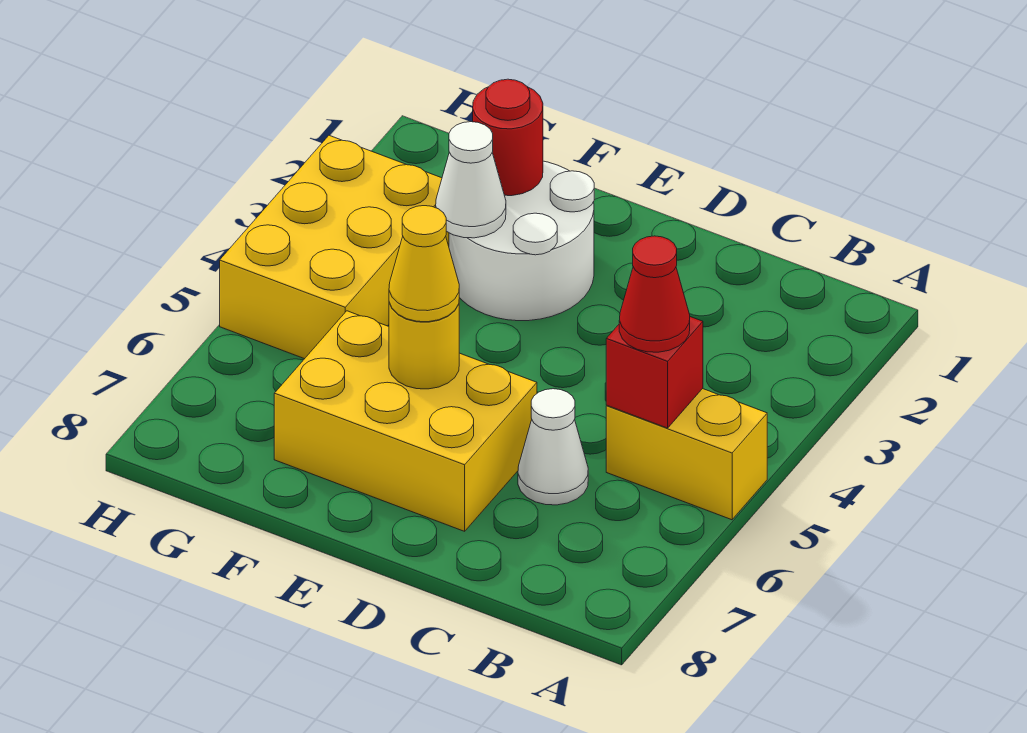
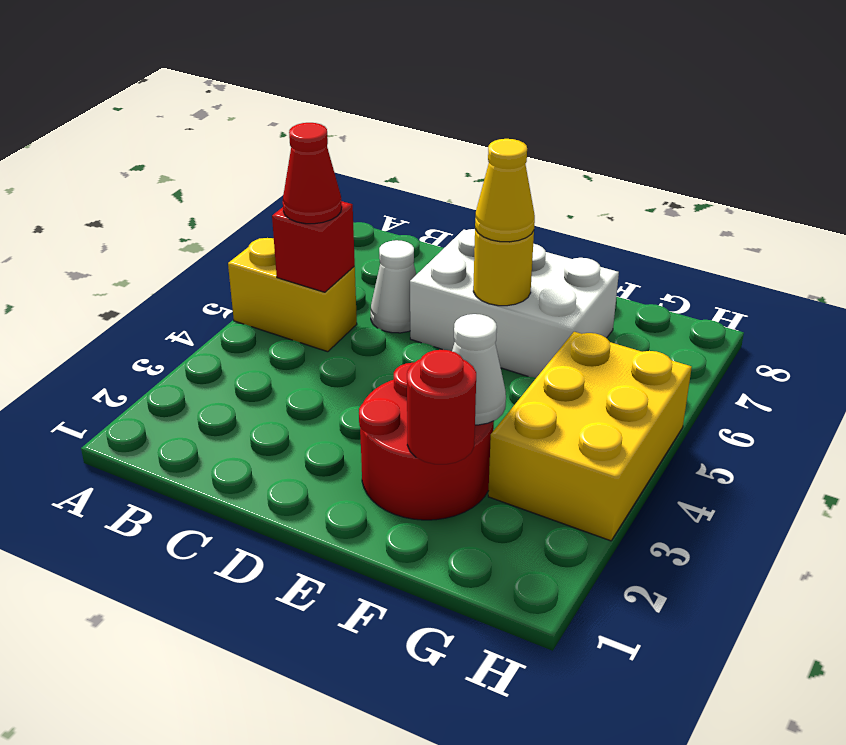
yellow brick D6:F7 level 1 -> white brick D6:F7 level 1
white round brick E2:F3 level 1 -> red round brick E2:F3 level 1

